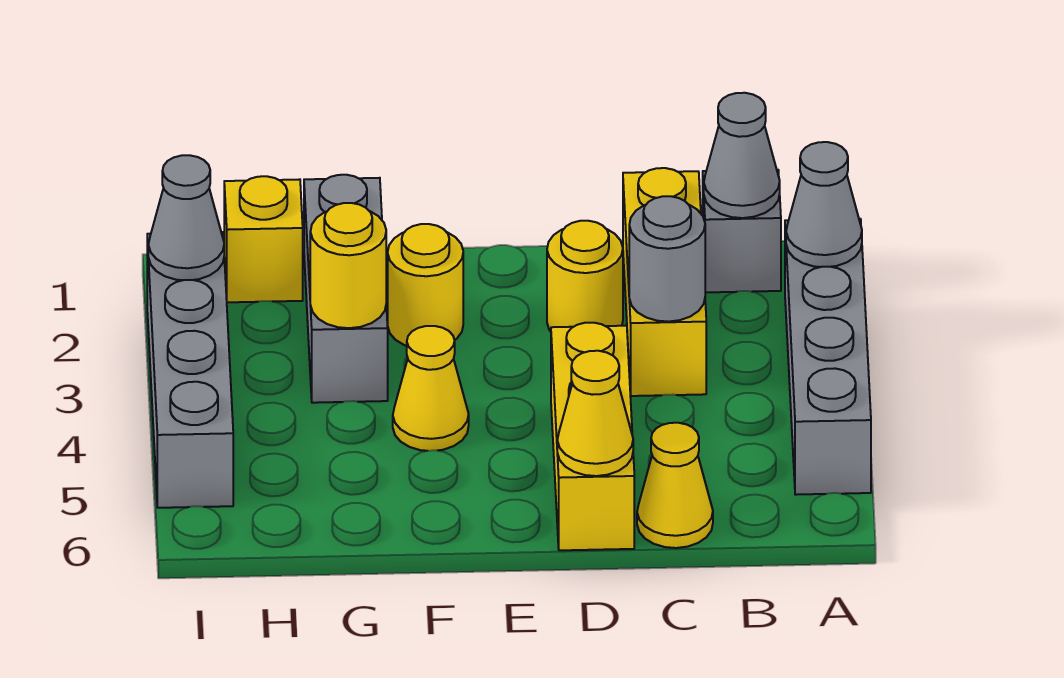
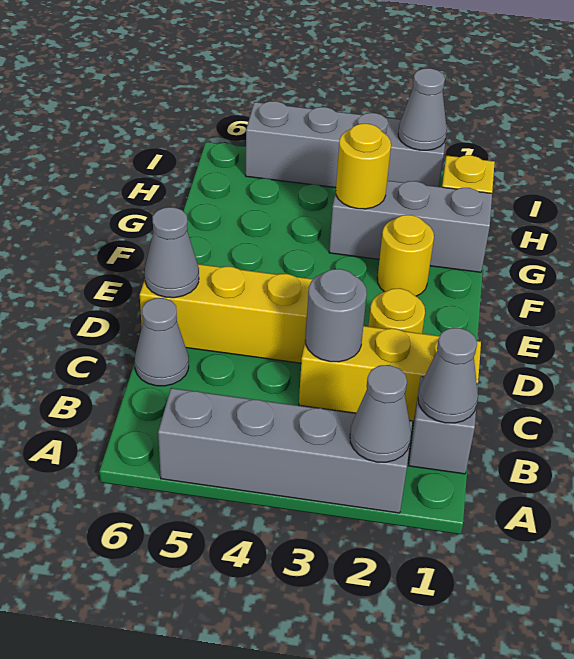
yellow cone C6 level 1 -> grey cone C6 level 1
yellow cone D6 level 2 -> grey cone D6 level 2
yellow cone F4 level 1 -> none

